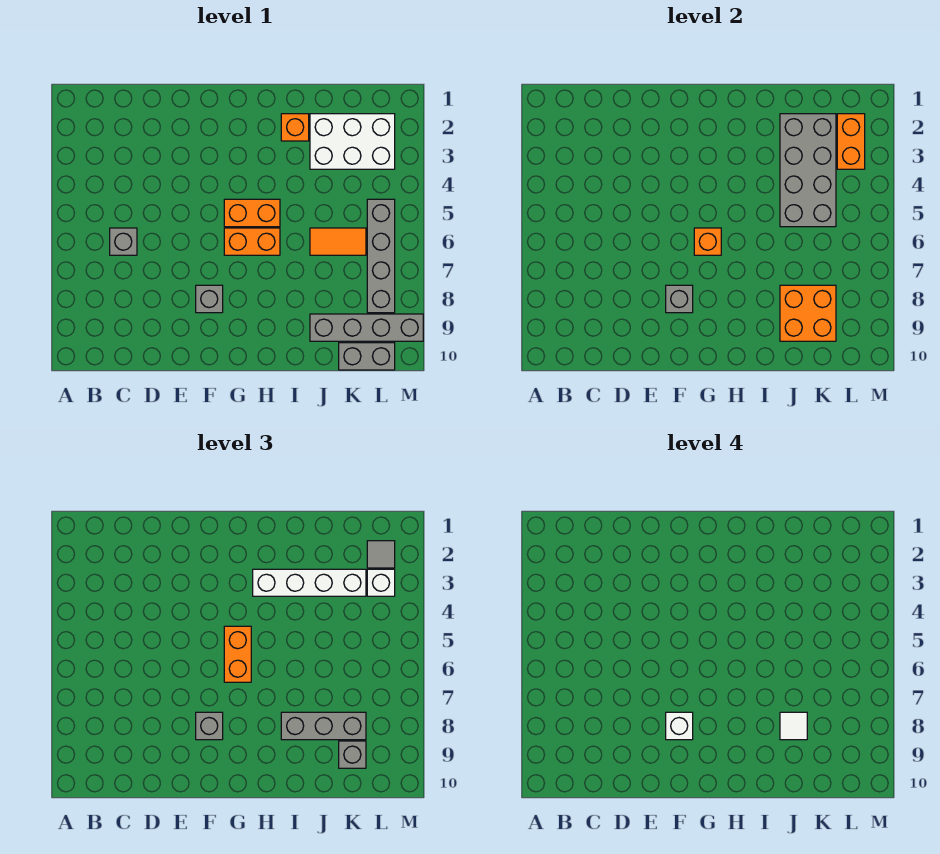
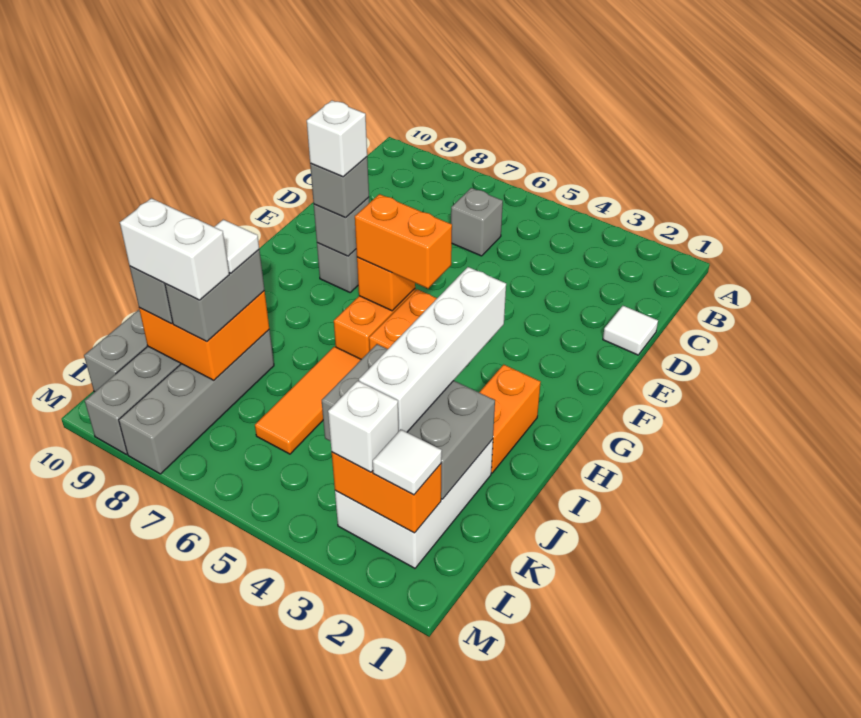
none -> white tile D1 level 1
orange brick I2 level 1 -> orange brick H2:I2 level 1
grey brick I8:K8 level 3 -> grey brick J8:K8 level 3
grey brick J2:K5 level 2 -> grey brick J2:K4 level 2
orange tile J6:K6 level 1 -> orange tile I6:K6 level 1
none -> white brick K8:K9 level 4
grey tile L2 level 3 -> white tile L2 level 3
grey brick L5:L8 level 1 -> grey brick J8:M8 level 1

